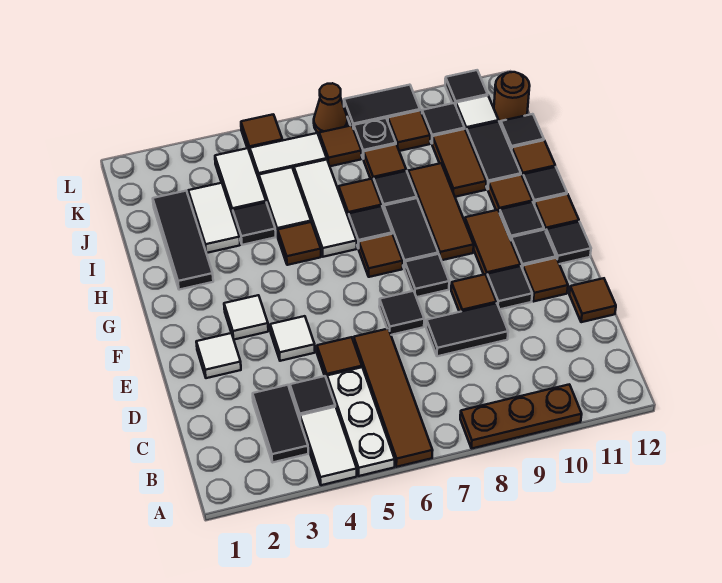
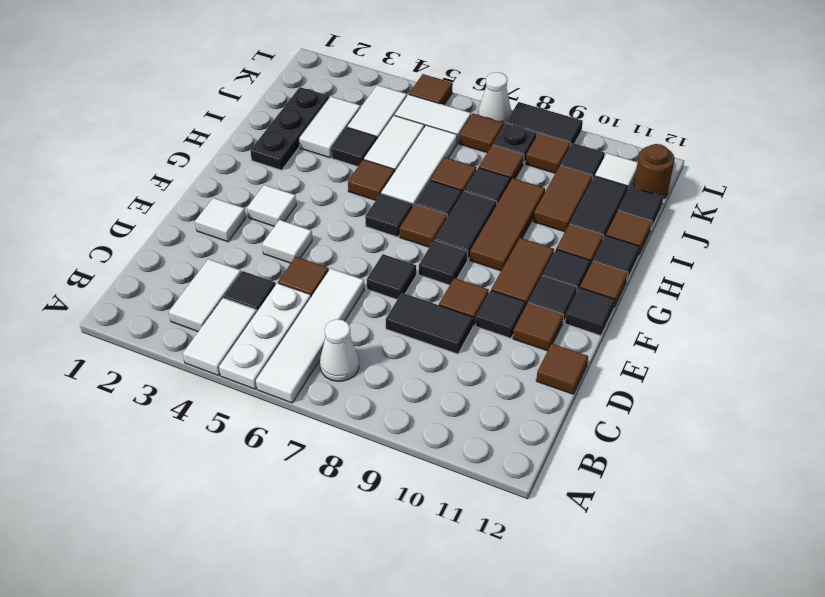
brown tile A6:D6 level 1 -> white tile A6:D6 level 1
brown plate A8:A10 level 1 -> none
black tile B3:C3 level 1 -> white tile B3:C3 level 1
none -> white cone B7 level 1
black tile H2:J2 level 1 -> black plate H2:J2 level 1
brown cone L7 level 1 -> white cone L7 level 1
black tile L11 level 1 -> black tile G6 level 1

